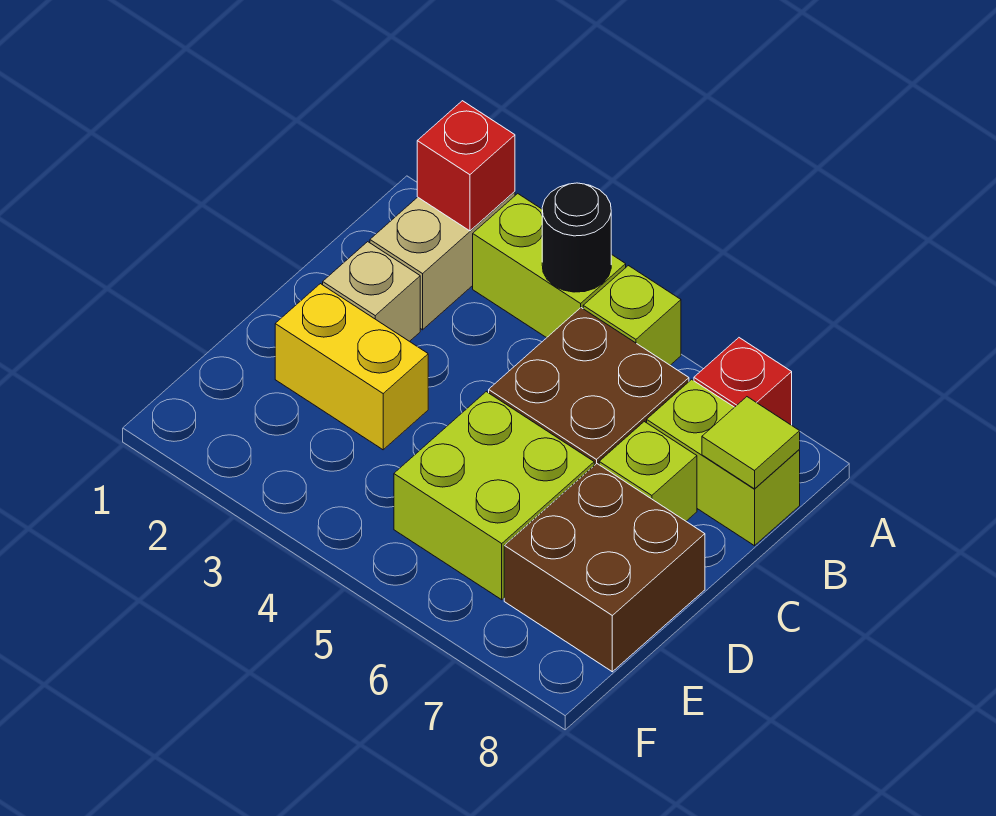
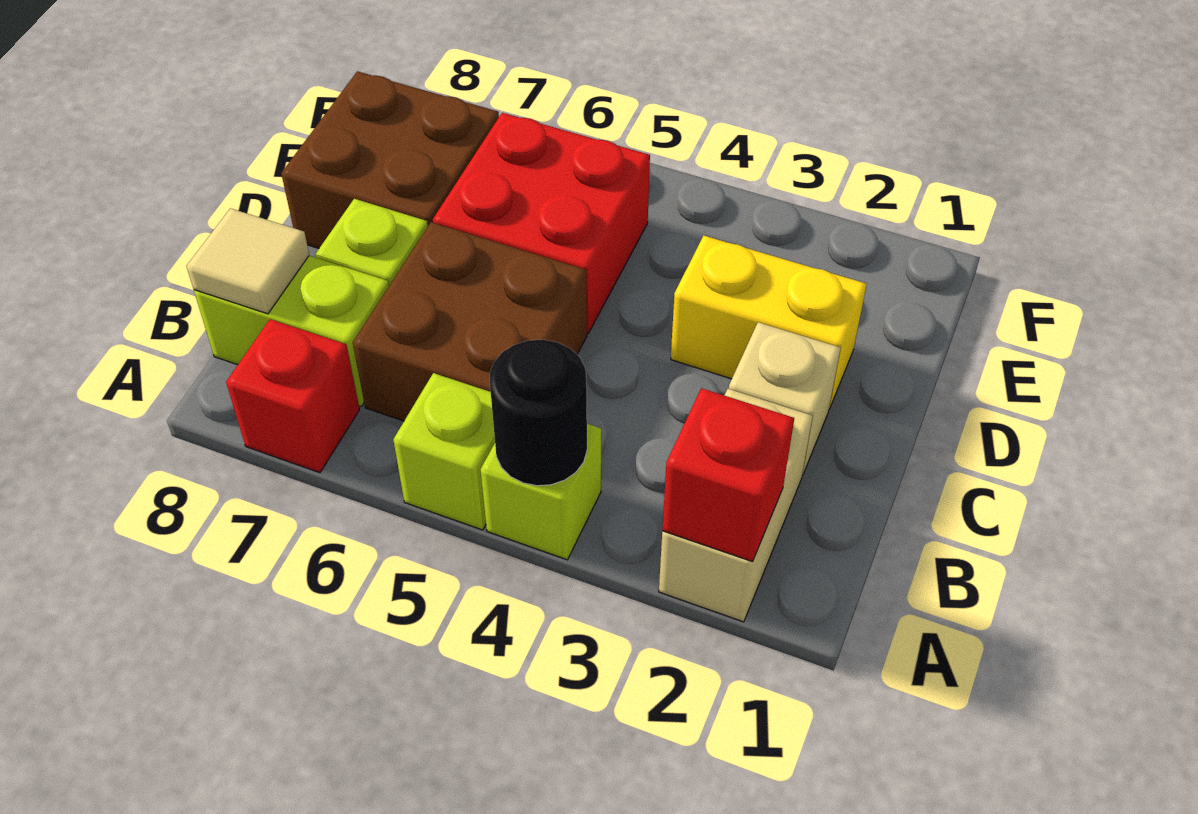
lime brick A3:A4 level 1 -> lime brick A4 level 1
lime tile B8 level 2 -> tan tile B8 level 2
lime brick D5:E6 level 1 -> red brick D5:E6 level 1

